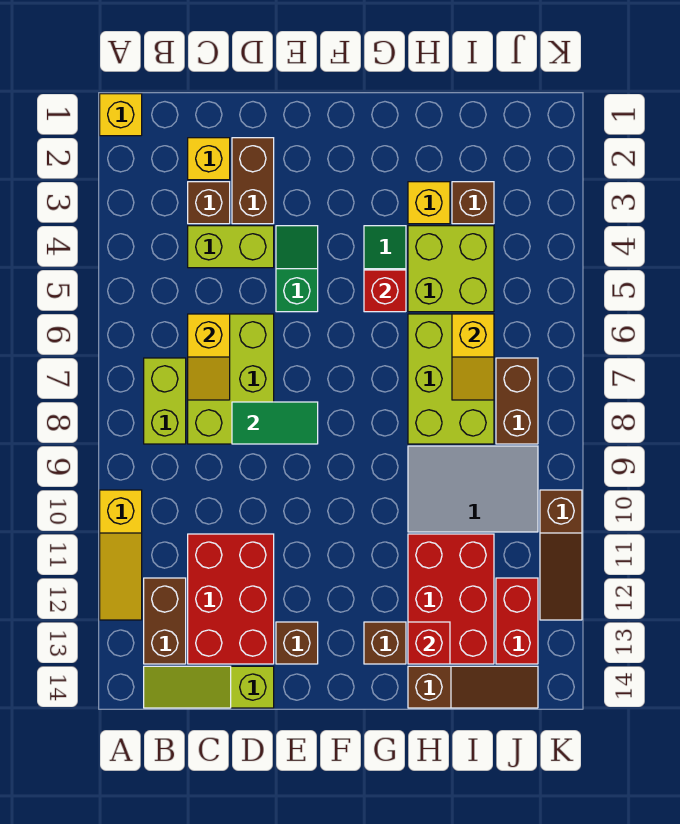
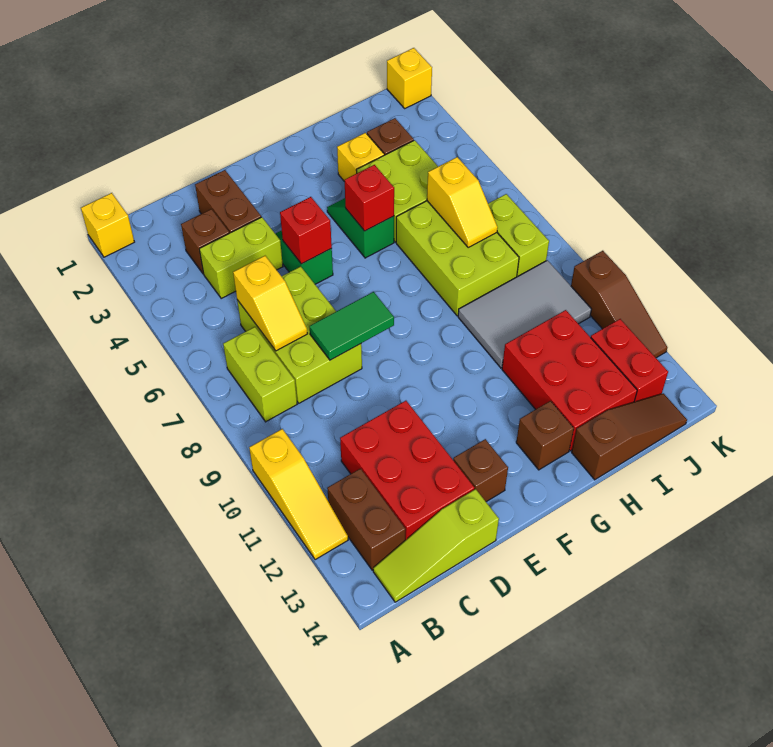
yellow brick C2 level 1 -> yellow brick K1 level 1
red brick H13 level 2 -> red brick E5 level 2
brown brick J7:J8 level 1 -> lime brick J7:J8 level 1

